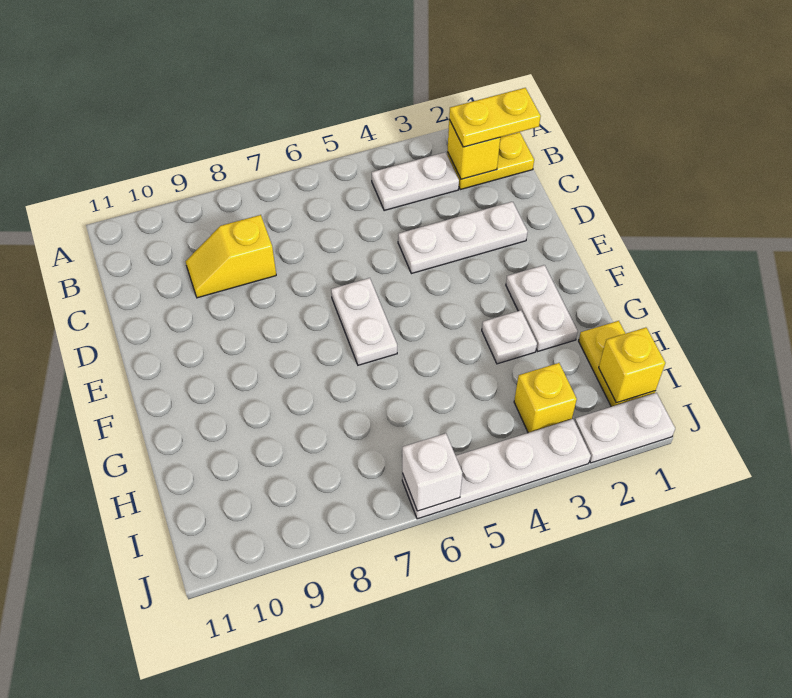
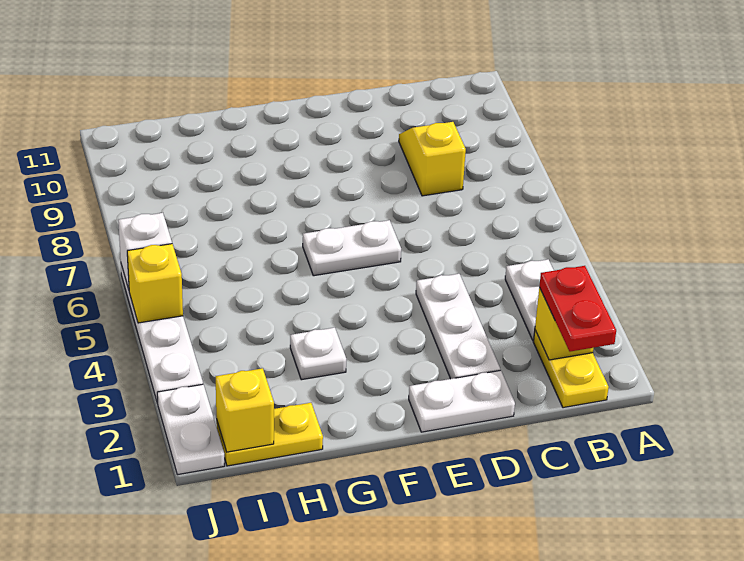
yellow plate B1:B2 level 3 -> red plate B1:B2 level 3
white plate F2:G2 level 1 -> white plate D1:E1 level 1
yellow brick I3 level 1 -> yellow brick J5 level 2

